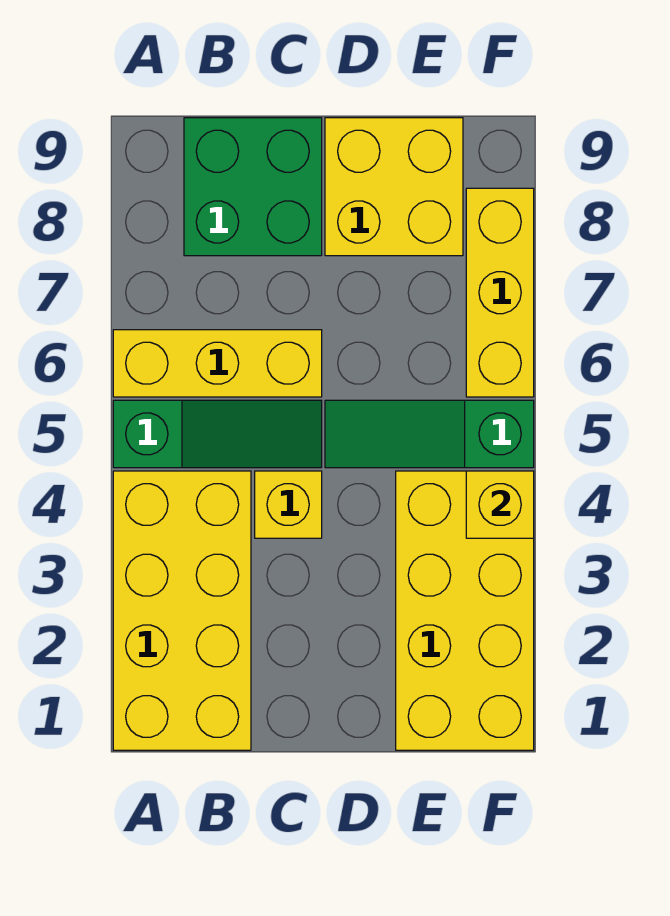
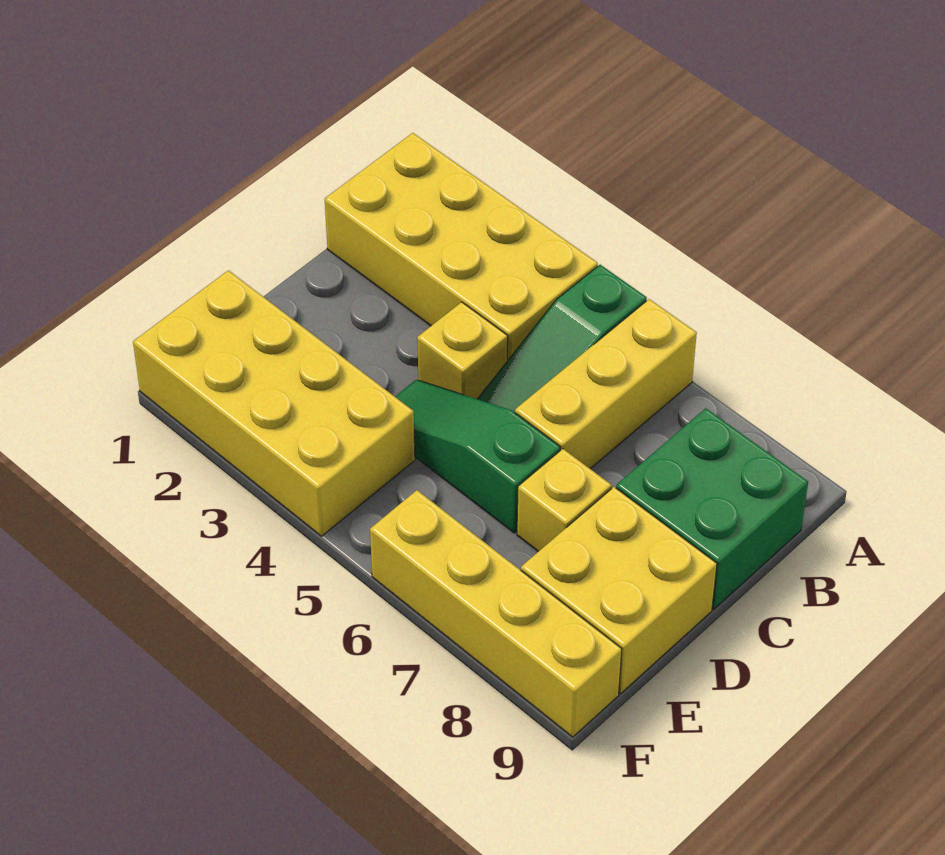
green slope D5:F5 level 1 top F -> green slope D4:D6 level 1 top 6
yellow brick F4 level 2 -> yellow brick D7 level 1
yellow brick F6:F8 level 1 -> yellow brick F6:F9 level 1

